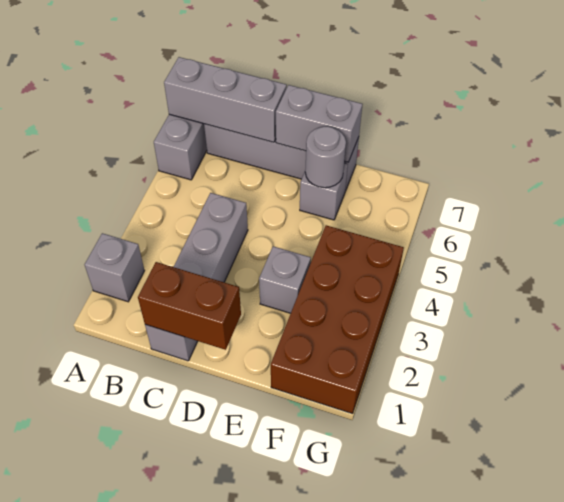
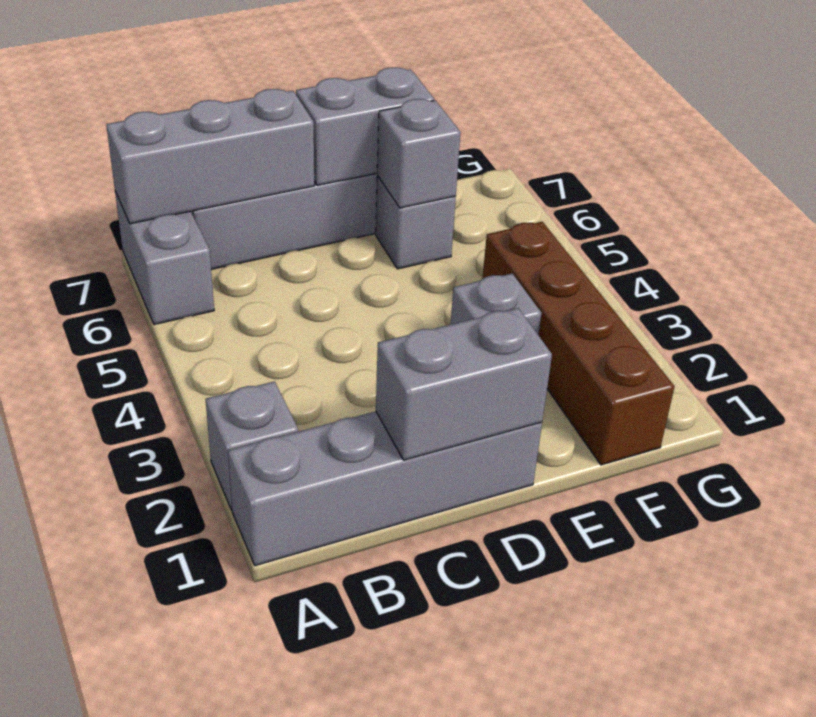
grey brick C1:C4 level 1 -> grey brick A1:D1 level 1
brown brick C1:D1 level 2 -> grey brick C1:D1 level 2
grey round brick E6 level 2 -> grey brick E6 level 2
brown brick F1:G4 level 1 -> brown brick F1:F4 level 1

